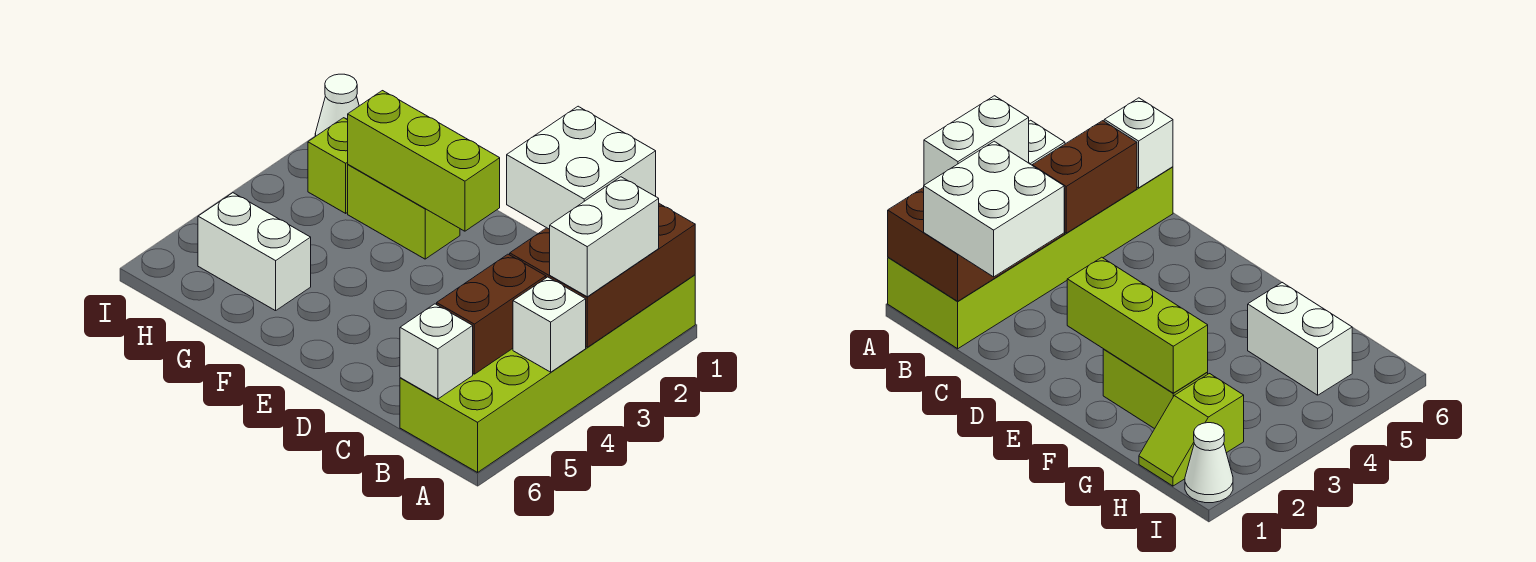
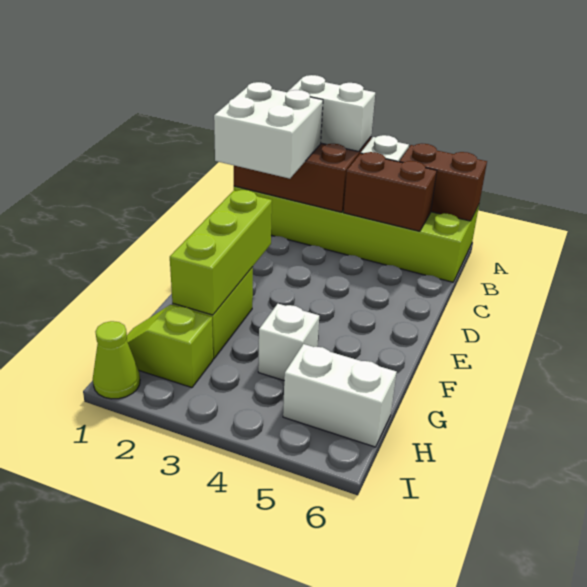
none -> brown brick A5:A6 level 2
white brick B6 level 2 -> white brick G4 level 1
white brick G5:H5 level 1 -> white brick H5:H6 level 1
white cone I1 level 1 -> lime cone I1 level 1

